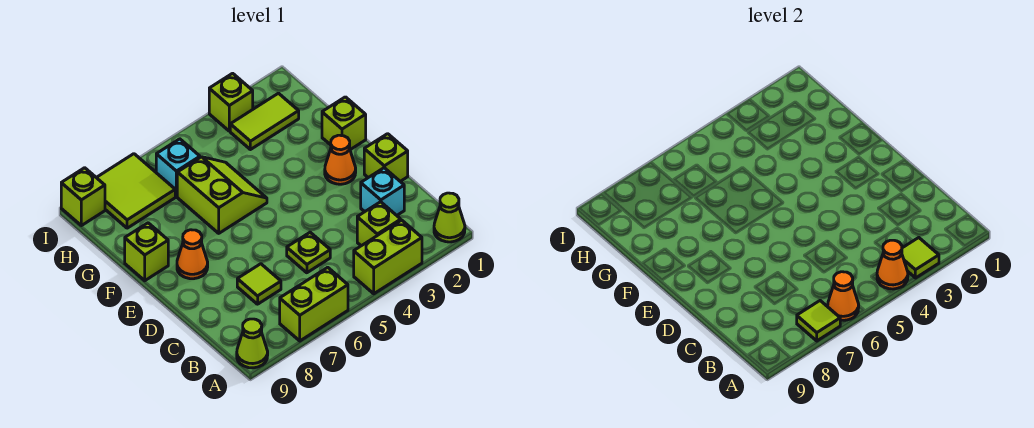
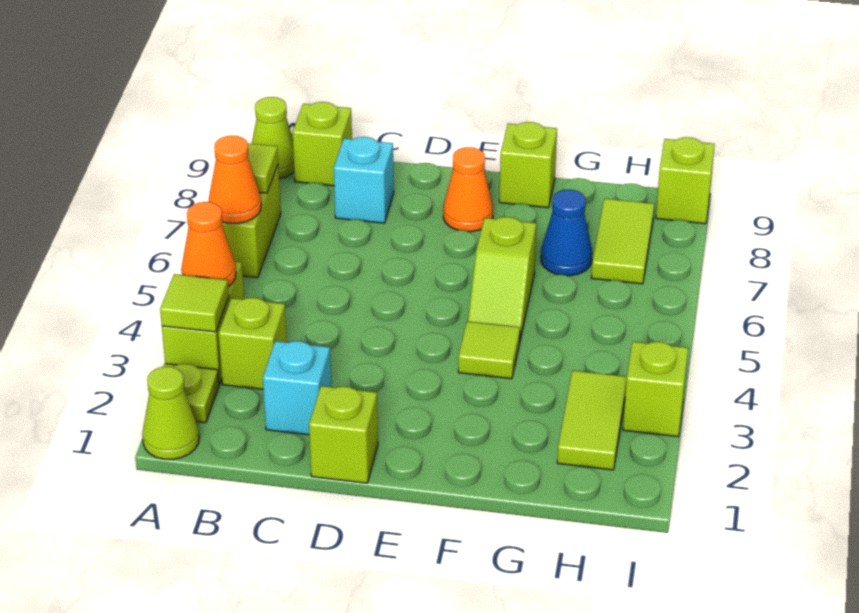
lime plate C5 level 1 -> lime plate A2 level 1
lime tile C7 level 1 -> lime tile F4 level 1
orange cone E2 level 1 -> none
lime brick F1 level 1 -> lime brick B9 level 1
lime slope F5:G6 level 1 top 6 -> lime slope F5:F6 level 1 top 6
none -> blue cone G7 level 1
cyan brick H6 level 1 -> cyan brick C8 level 1
lime tile H7:I8 level 1 -> lime tile H7:H8 level 1

